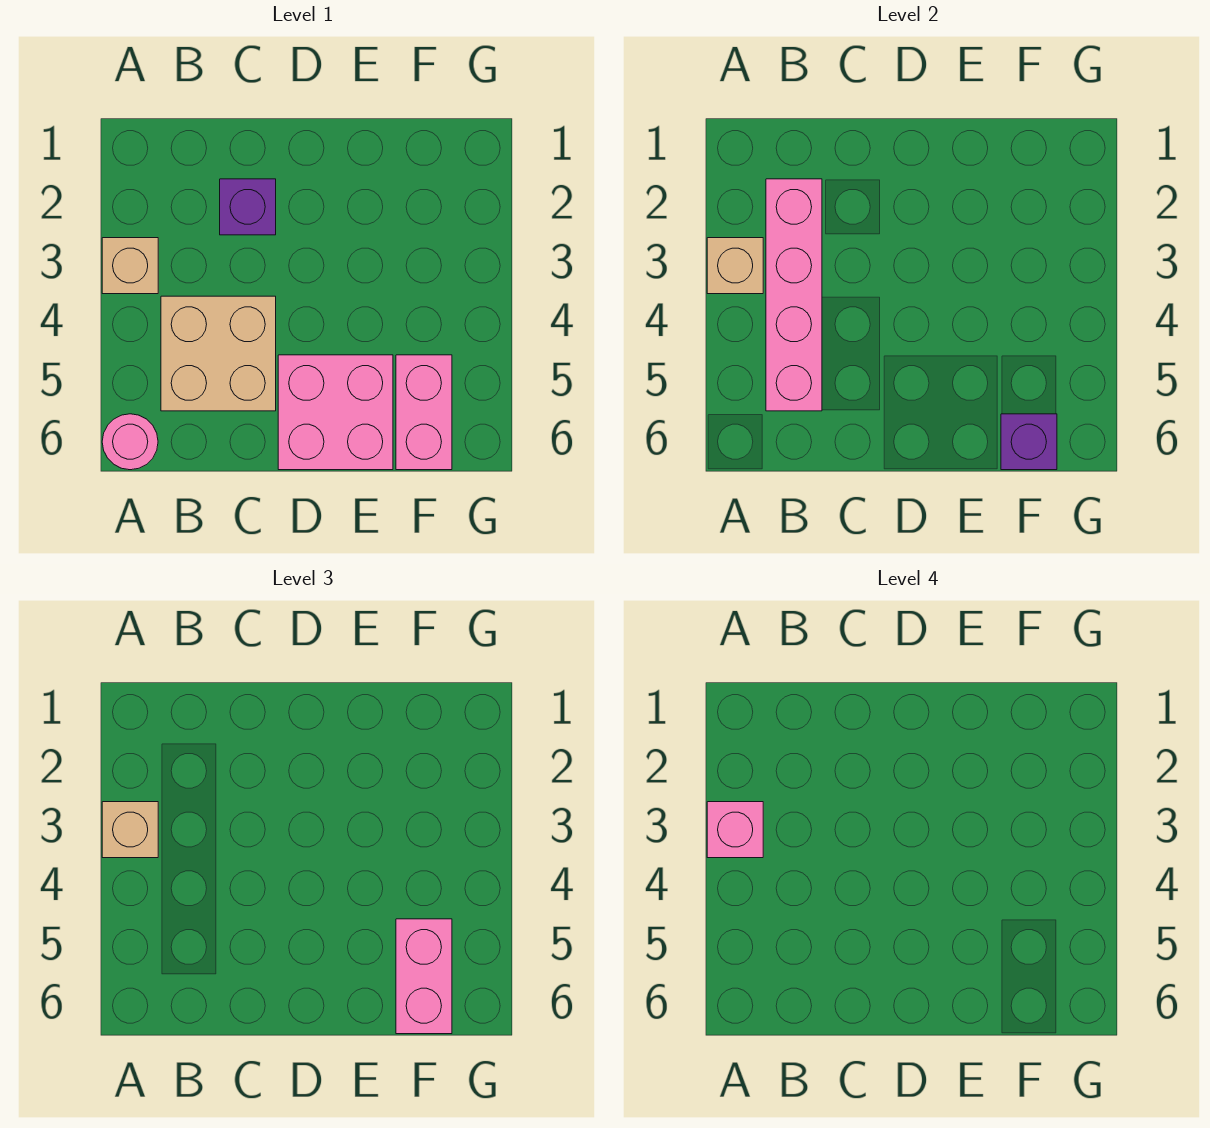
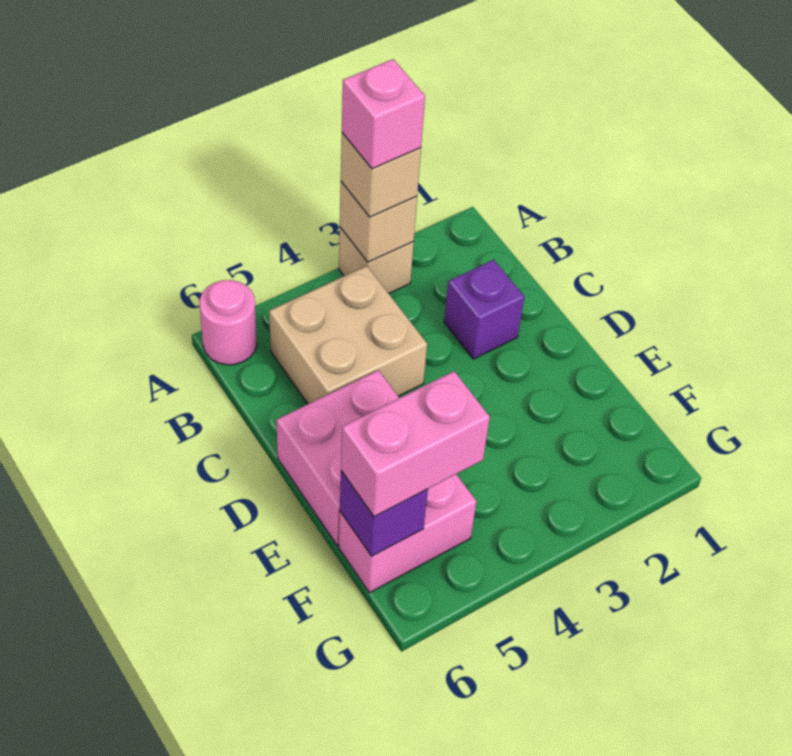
pink brick B2:B5 level 2 -> none

